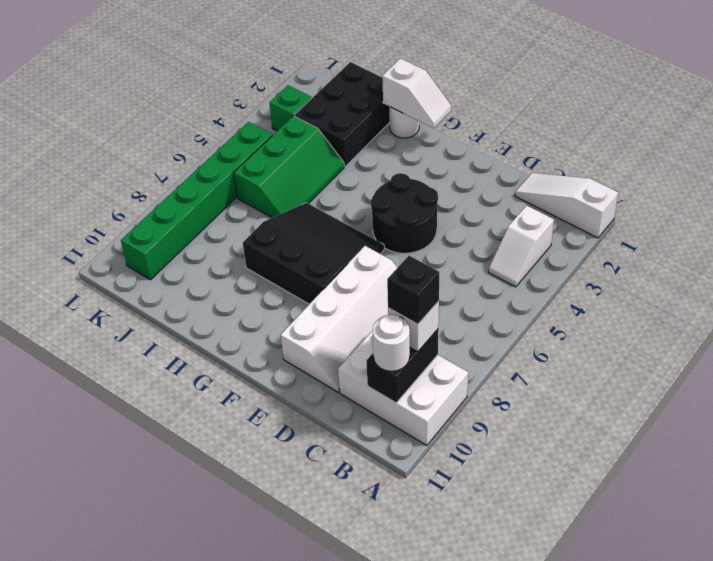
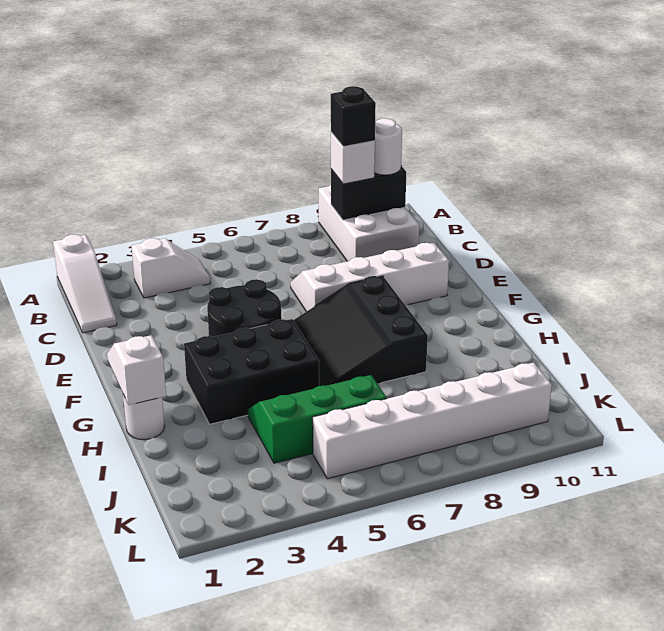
black brick I1:J3 level 1 -> black brick G3:H5 level 1
green brick K3 level 1 -> none
green brick K5:K10 level 1 -> white brick K5:K10 level 1

